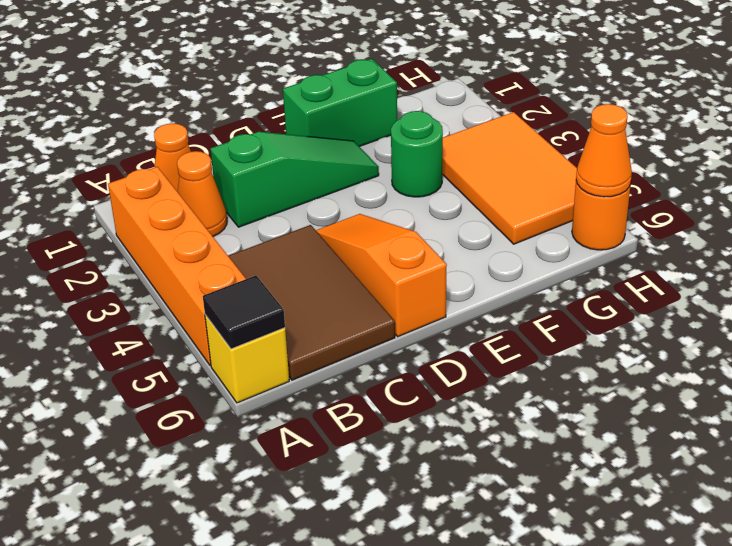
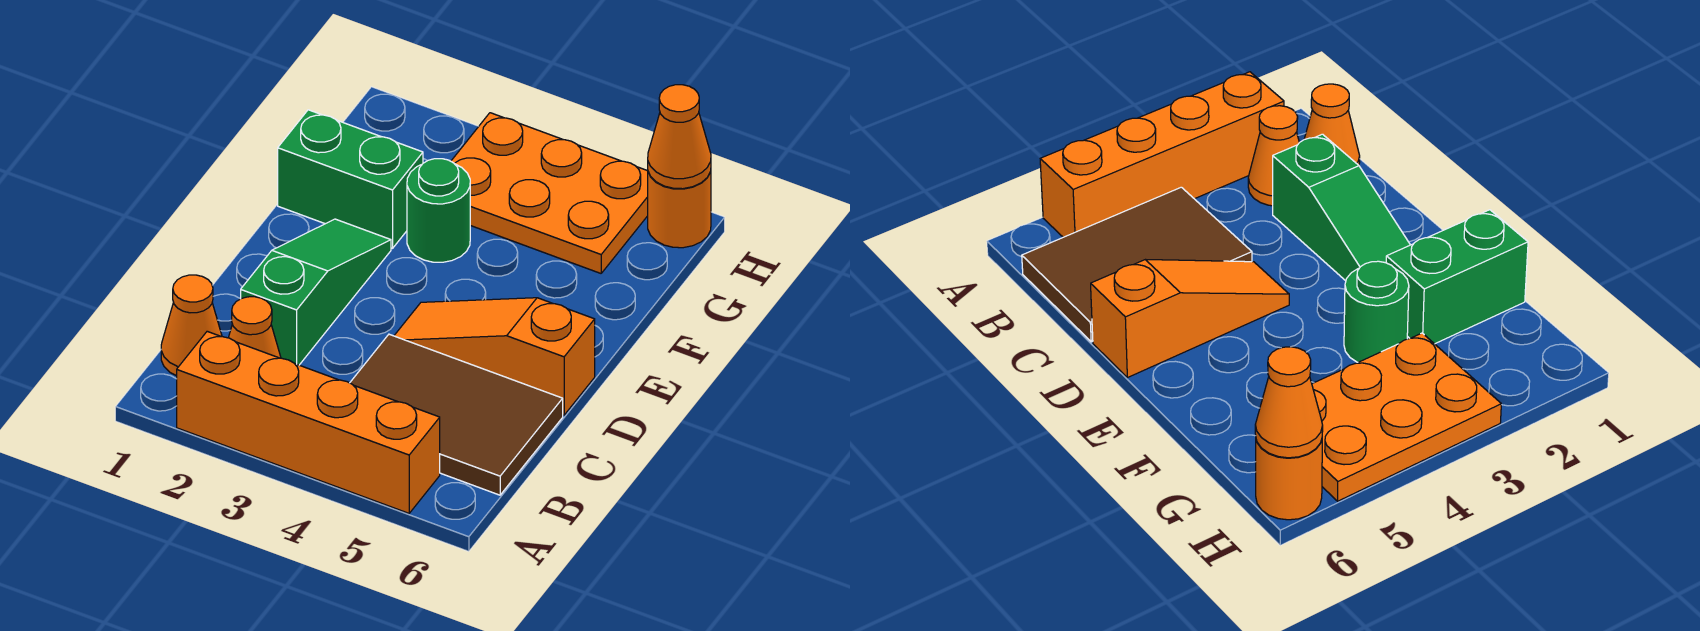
yellow brick A6 level 1 -> none
black tile A6 level 2 -> none
green brick E1:F1 level 1 -> green brick F1:F2 level 1
orange tile G3:H5 level 1 -> orange plate G3:H5 level 1

